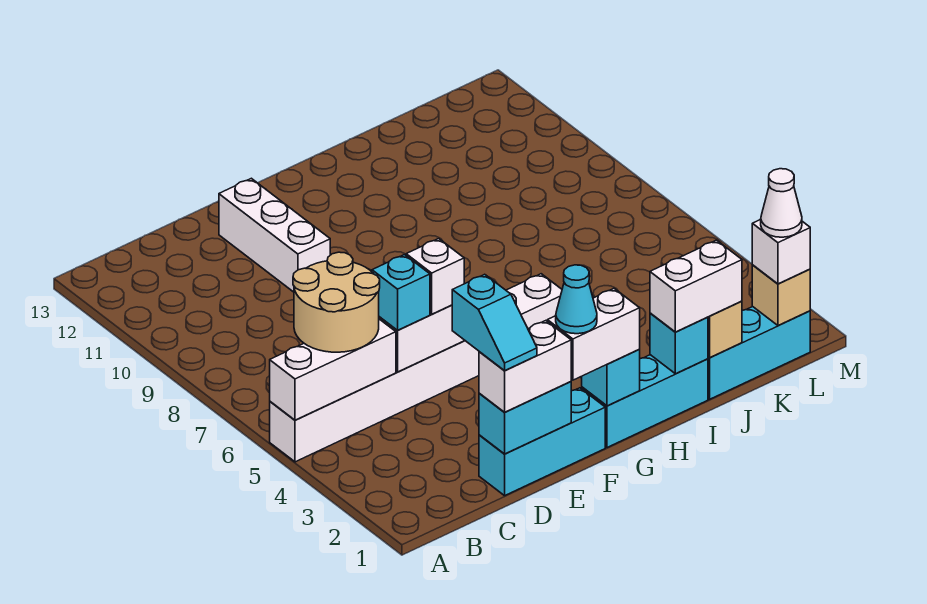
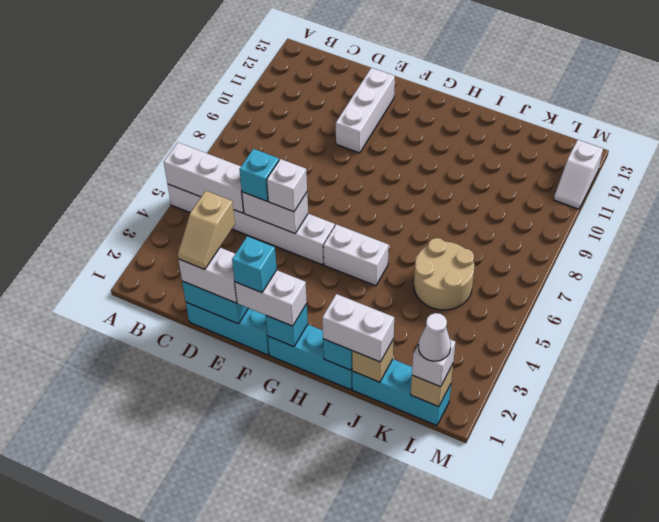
tan round brick B5:C6 level 3 -> tan round brick J5:K6 level 1
cyan slope D1:D2 level 4 top 2 -> tan slope D1:D2 level 4 top 2
cyan cone F1 level 4 -> cyan brick F1 level 4
none -> white slope M11:M12 level 1 top 12

